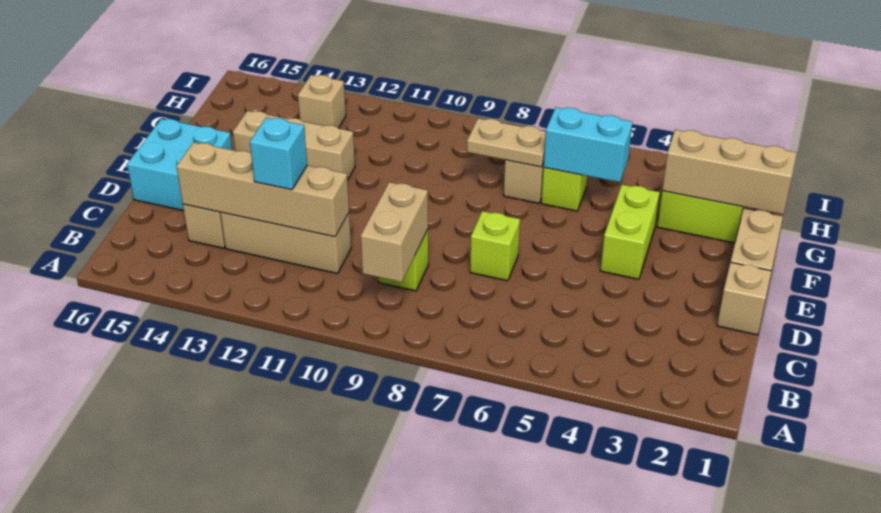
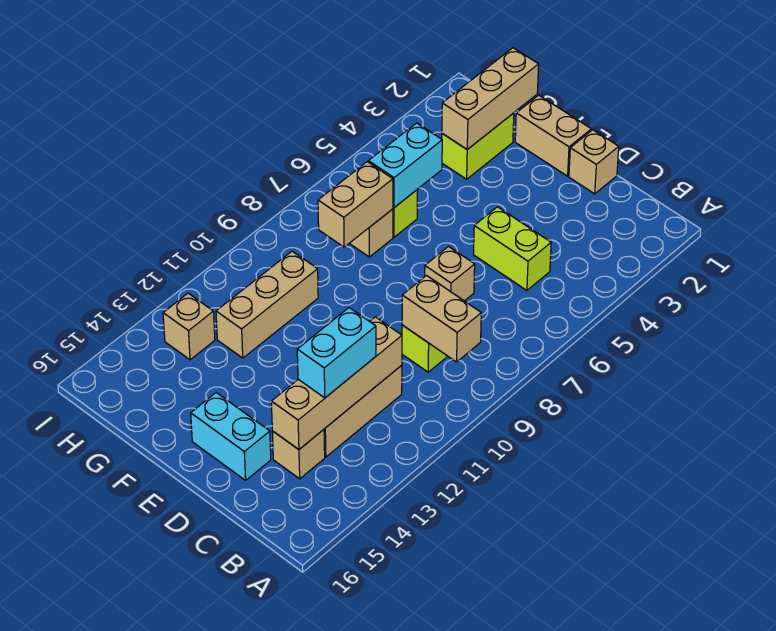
cyan brick C12 level 3 -> cyan brick C12:C13 level 3
lime brick D7 level 1 -> tan brick D7 level 1
cyan brick D15:E16 level 1 -> cyan brick D15:E15 level 1
lime brick E4:F4 level 1 -> lime brick C5:D5 level 1
tan brick F12:F14 level 1 -> tan brick G10:G12 level 1
tan plate G7:G8 level 2 -> tan brick G7:G8 level 2

